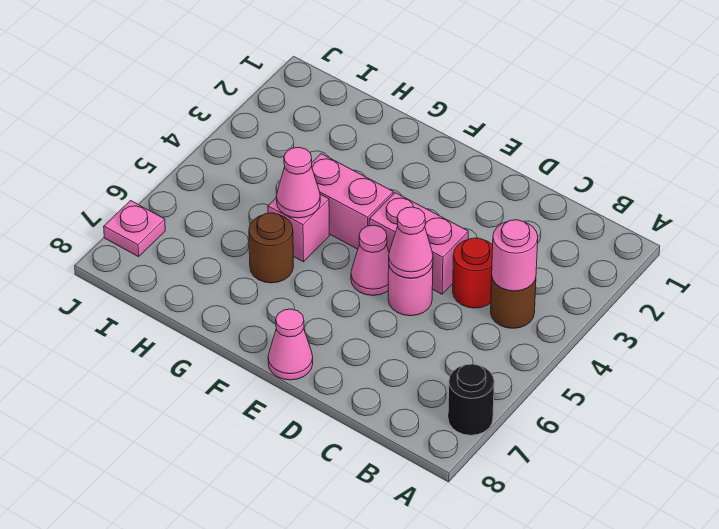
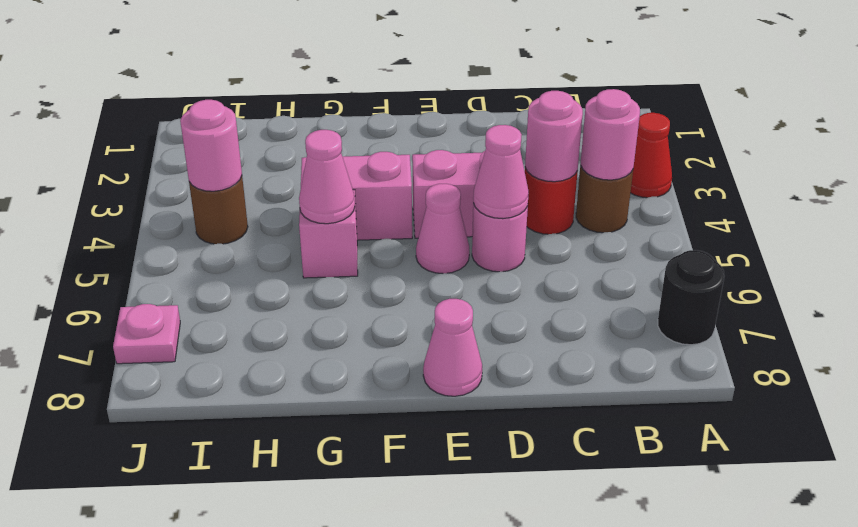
none -> red cone A3 level 1
none -> pink round brick C4 level 2
brown round brick G6 level 1 -> brown round brick I4 level 1
none -> pink round brick I4 level 2

